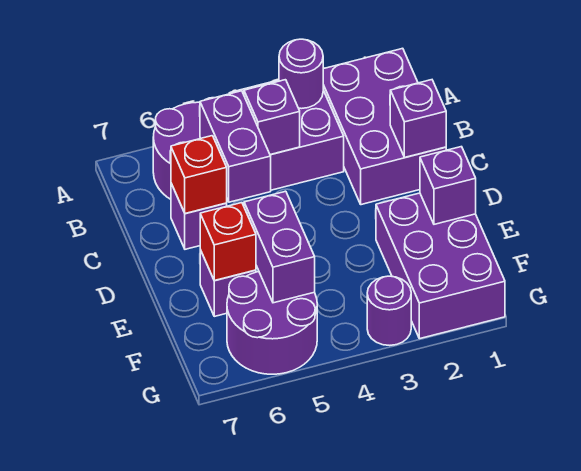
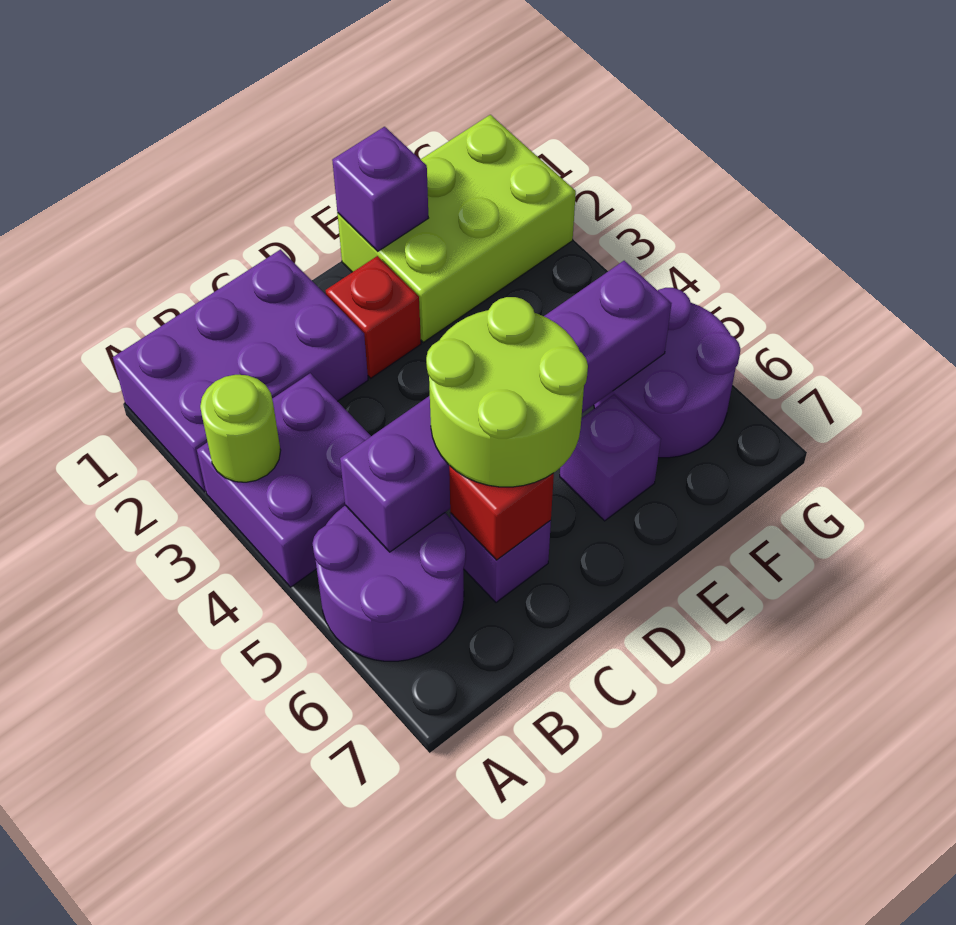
purple round brick A3 level 2 -> lime round brick A3 level 2
purple brick B4 level 2 -> none
purple brick C1 level 2 -> none
none -> lime round brick C5:D6 level 3
purple brick E1:G2 level 1 -> lime brick E1:G2 level 1
red brick E6 level 2 -> red brick D2 level 1
purple round brick G3 level 1 -> none

